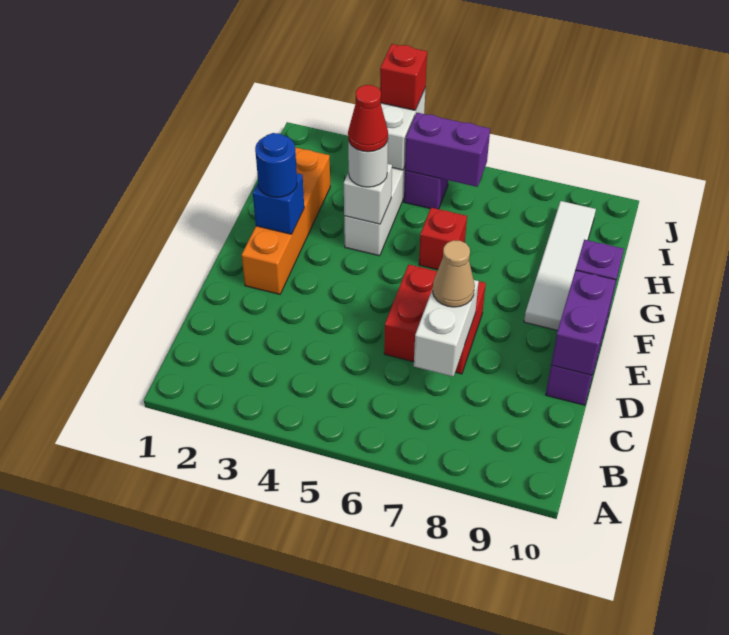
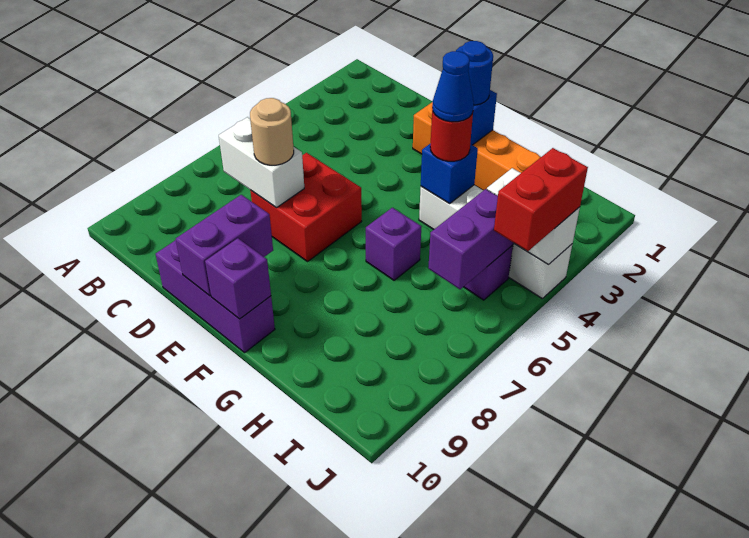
tan cone D7 level 3 -> tan round brick D7 level 3
purple brick D10:E10 level 2 -> purple brick E9:E10 level 2
white tile F9:I9 level 1 -> none
white brick G4 level 2 -> blue brick G4 level 2
white round brick G4 level 3 -> red round brick G4 level 3
red cone G4 level 4 -> blue cone G4 level 4
red brick G6 level 1 -> purple brick G6 level 1
red brick J4 level 3 -> red brick J4:J5 level 3

